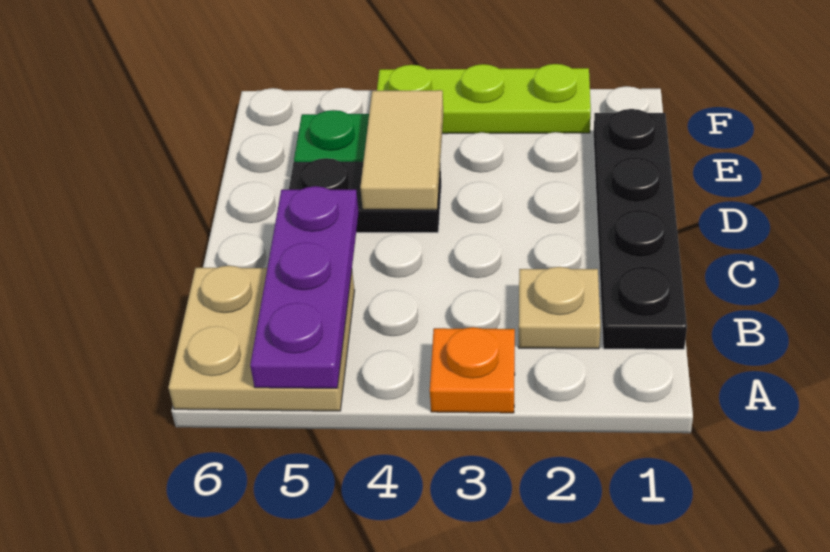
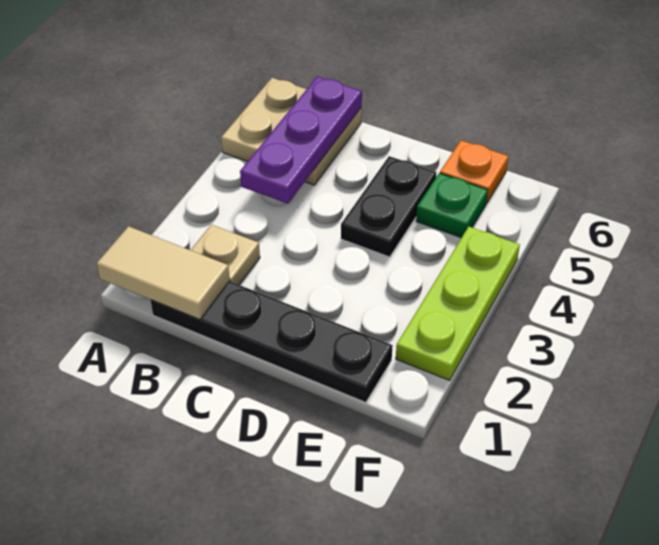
orange plate A3 level 1 -> orange plate E6 level 1
purple plate A5:C5 level 2 -> purple plate B4:B6 level 2
tan tile D4:E4 level 2 -> tan tile A1:B1 level 2

